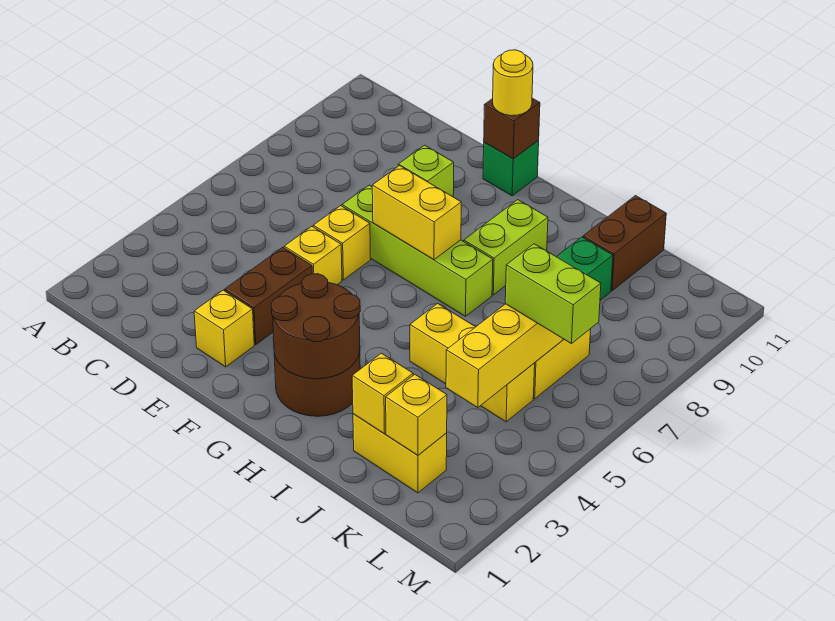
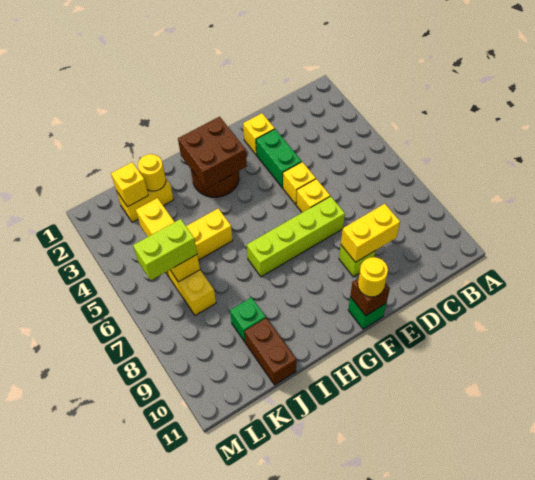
brown brick E3:E4 level 1 -> green brick E3:E4 level 1
yellow brick F7:G7 level 2 -> yellow brick D9:E9 level 2
brown round brick G2:H3 level 2 -> brown brick G2:H3 level 2
lime brick H8:H9 level 1 -> none
yellow brick J2 level 2 -> yellow round brick J2 level 2

